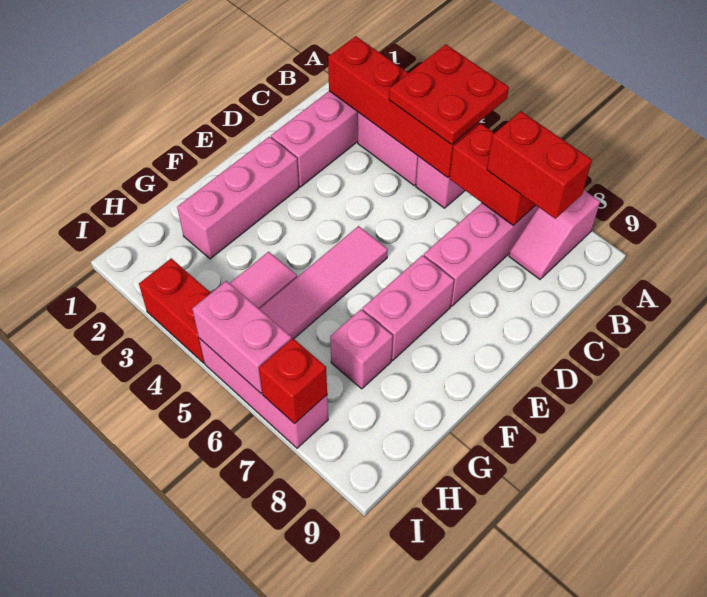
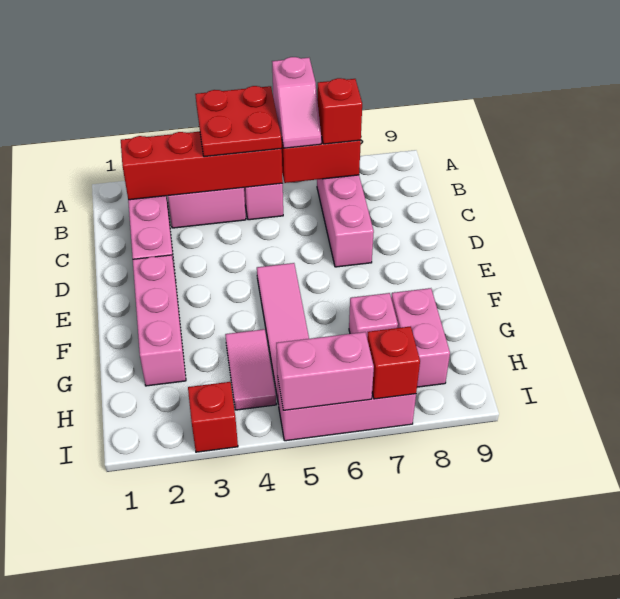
pink slope A8:B8 level 1 top A -> pink slope A6:B6 level 3 top A
red brick B7:B8 level 3 -> red brick B7 level 3
pink brick E7:F7 level 1 -> pink brick G8:H8 level 1
red brick I3:I4 level 1 -> red brick I3 level 1

